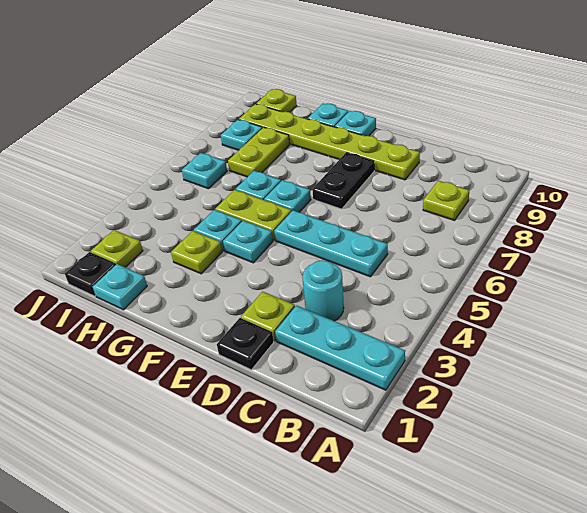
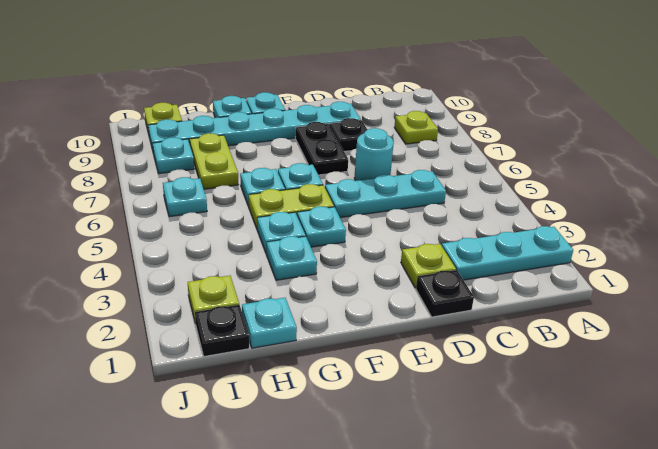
cyan round brick C3 level 1 -> cyan round brick D6 level 1
none -> black plate D8 level 1
lime plate D9:I9 level 1 -> cyan plate D9:I9 level 1
lime plate G3 level 1 -> cyan plate G3 level 1

